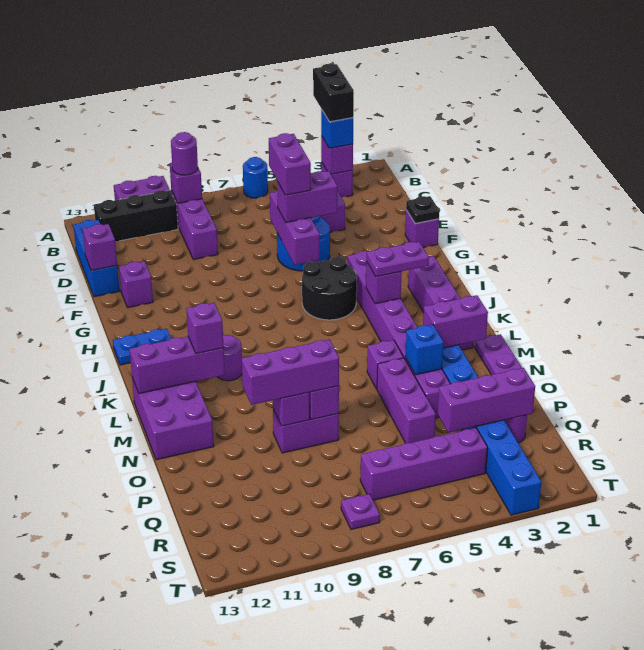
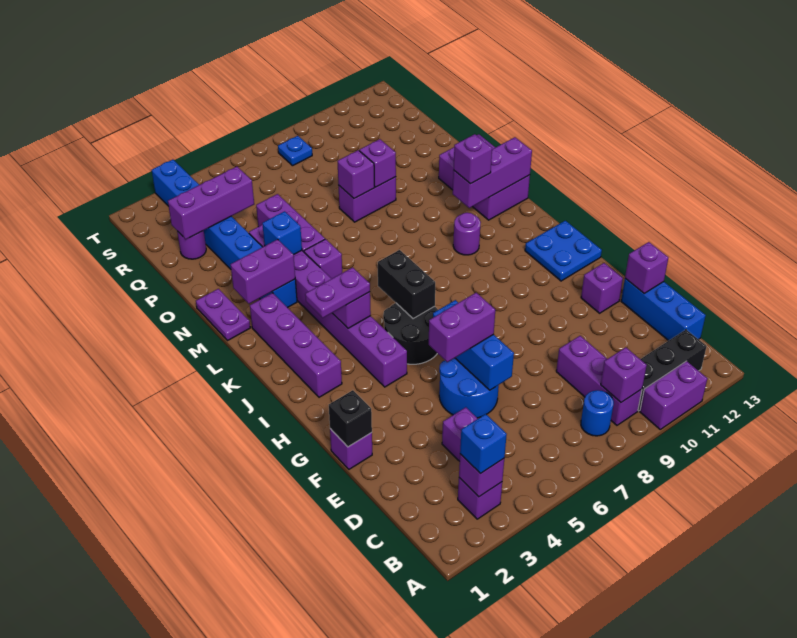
black brick A3:B3 level 4 -> black brick I6:J6 level 2
blue round brick A6 level 1 -> blue round brick B8 level 1
purple round brick B9 level 3 -> none
purple brick E6:G6 level 2 -> blue brick E6:G6 level 2
purple brick E6:F6 level 4 -> none
black plate F1 level 2 -> black brick F1 level 2
blue plate I12:I13 level 1 -> blue plate H12:I13 level 1
purple brick O8:O10 level 3 -> none
purple brick R4:R7 level 1 -> none
purple plate S8 level 1 -> blue plate S8 level 1

